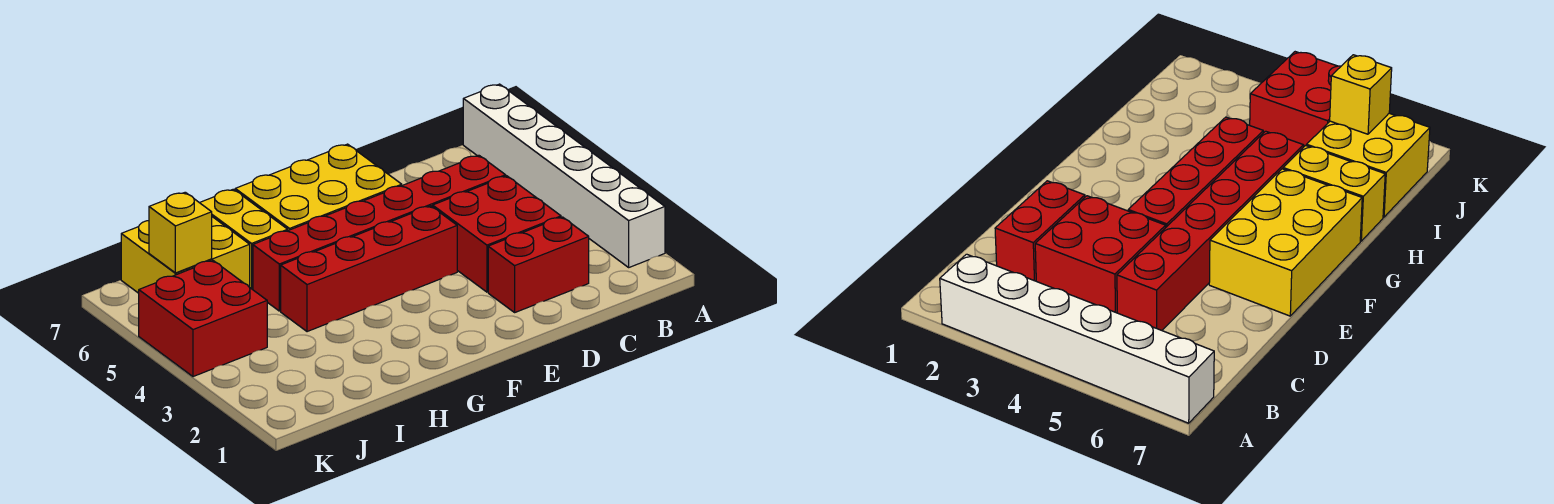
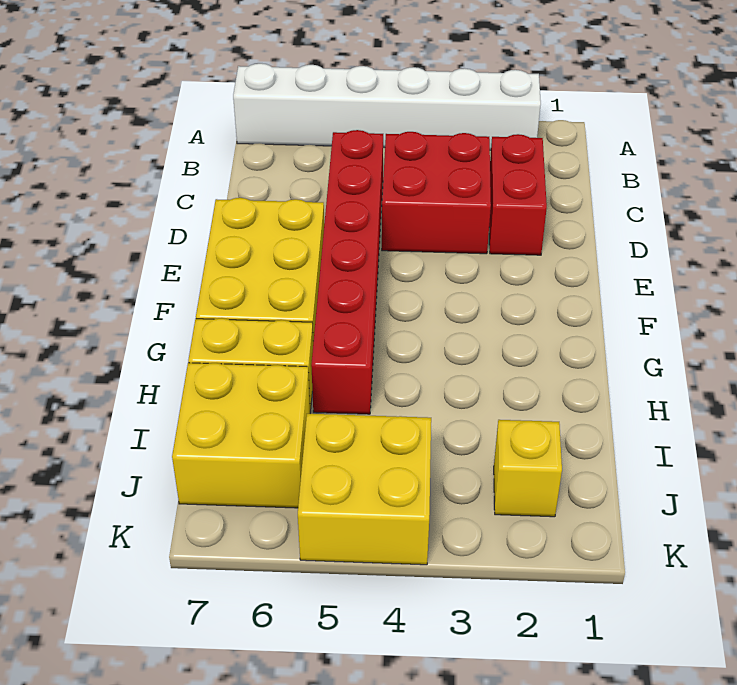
red brick E4:H4 level 1 -> none
red brick J4:K5 level 1 -> yellow brick J4:K5 level 1
yellow brick J6 level 2 -> yellow brick J2 level 1

